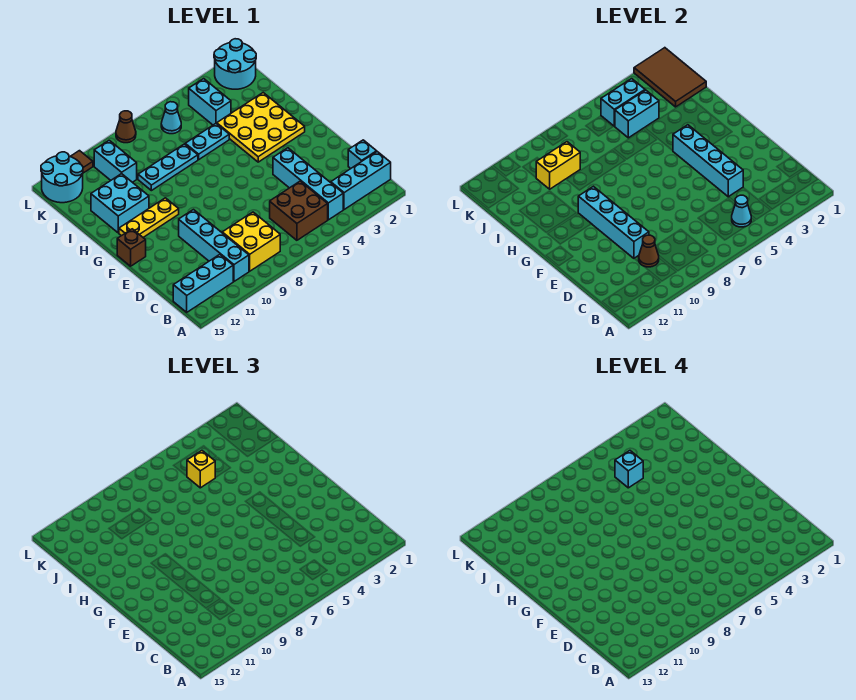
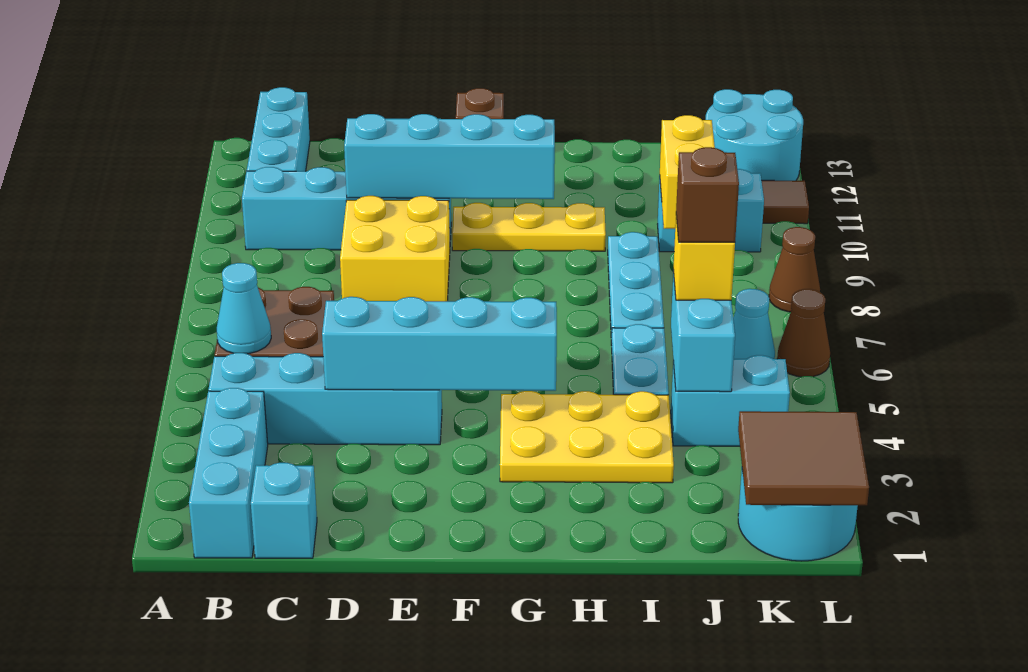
yellow brick B8:C9 level 1 -> yellow brick D8:E9 level 1
brown cone C10 level 2 -> brown cone L6 level 1
yellow plate G2:I4 level 1 -> yellow plate G3:I4 level 1
yellow plate G10:G12 level 1 -> yellow plate F10:H10 level 1
cyan brick H11:I12 level 1 -> none
brown tile J1:L2 level 2 -> brown tile K1:L2 level 2
cyan brick J5 level 4 -> brown brick J5 level 4
cyan brick K4:K5 level 2 -> none

